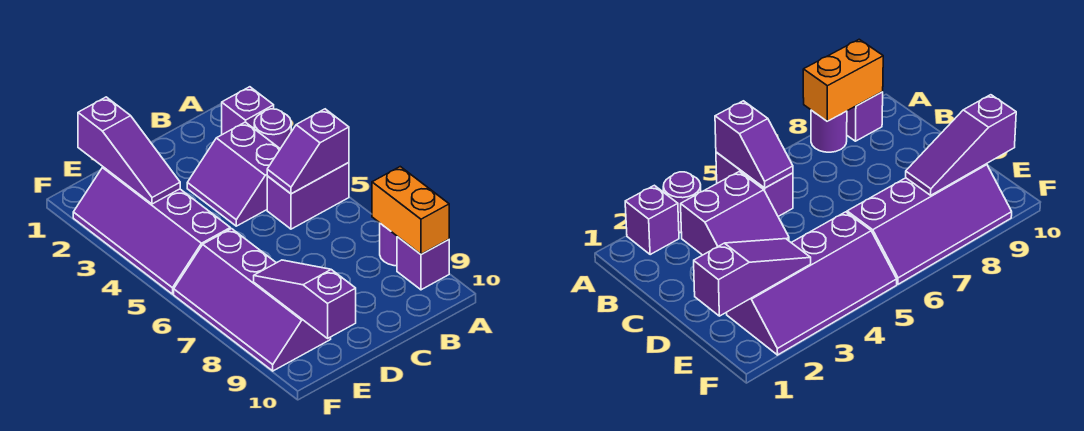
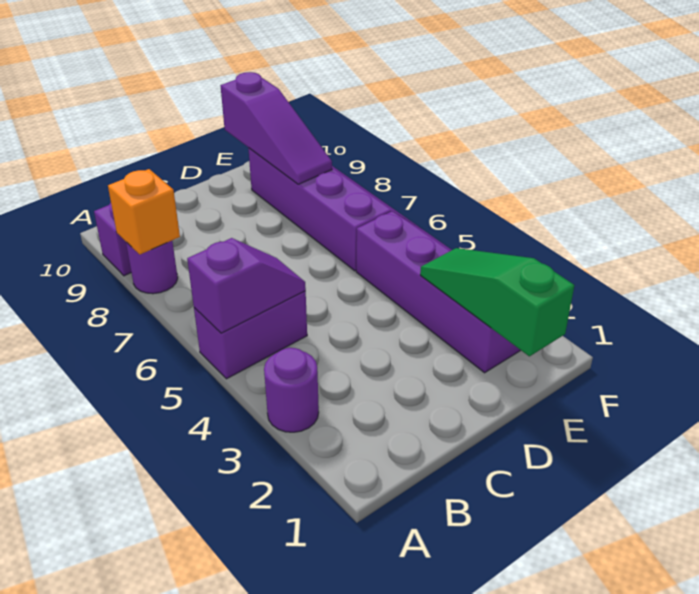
purple brick A2 level 1 -> none
orange brick A8:A9 level 2 -> orange brick A8 level 2
purple slope B3:C4 level 1 top B -> none
purple slope E1:E3 level 2 top 1 -> green slope E1:E3 level 2 top 1

